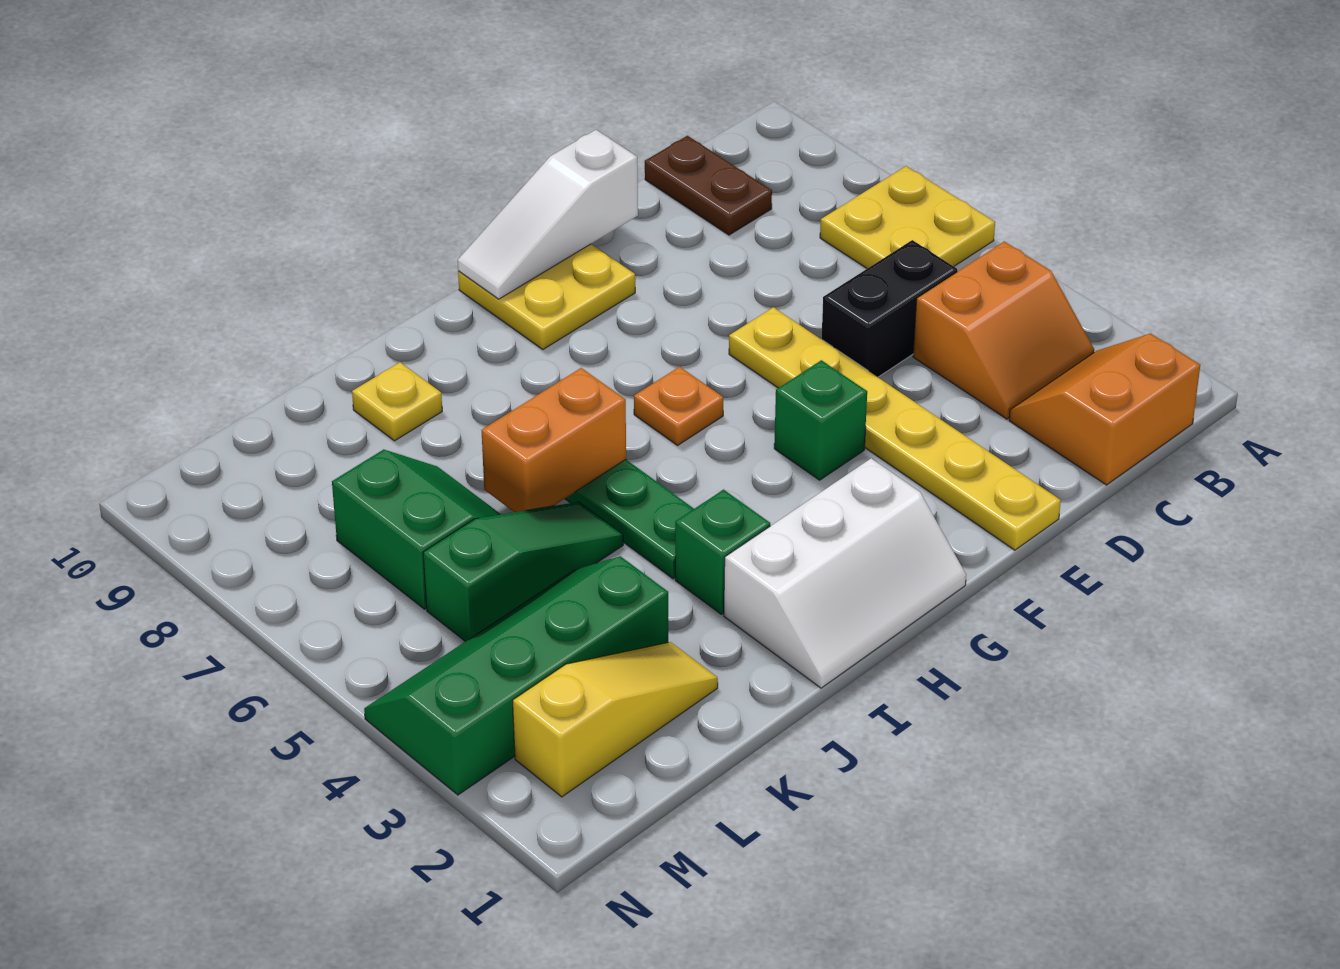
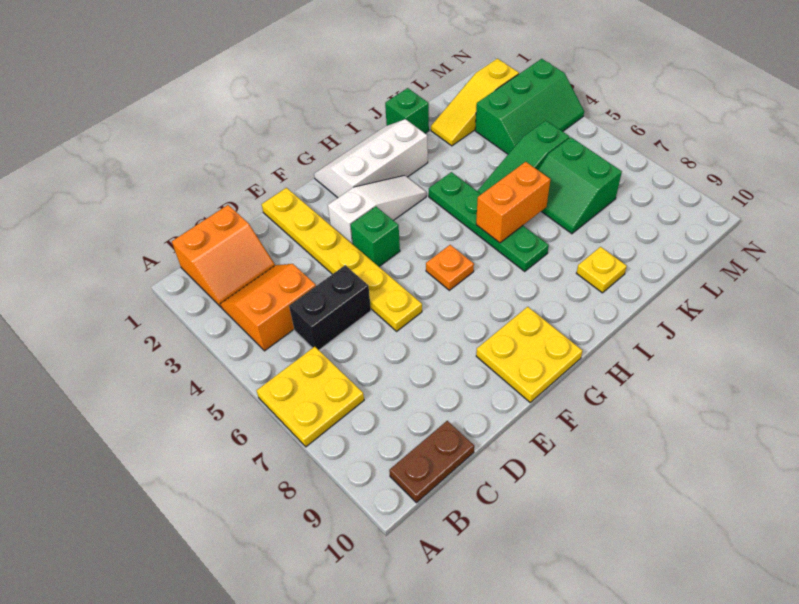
brown plate C9:C10 level 1 -> brown plate B10:C10 level 1
white slope E10:G10 level 2 top E -> white slope F3:H3 level 1 top F
green brick I3 level 1 -> green brick J1 level 1
green slope K3:N4 level 1 top 3 -> green slope L3:N4 level 1 top 3

